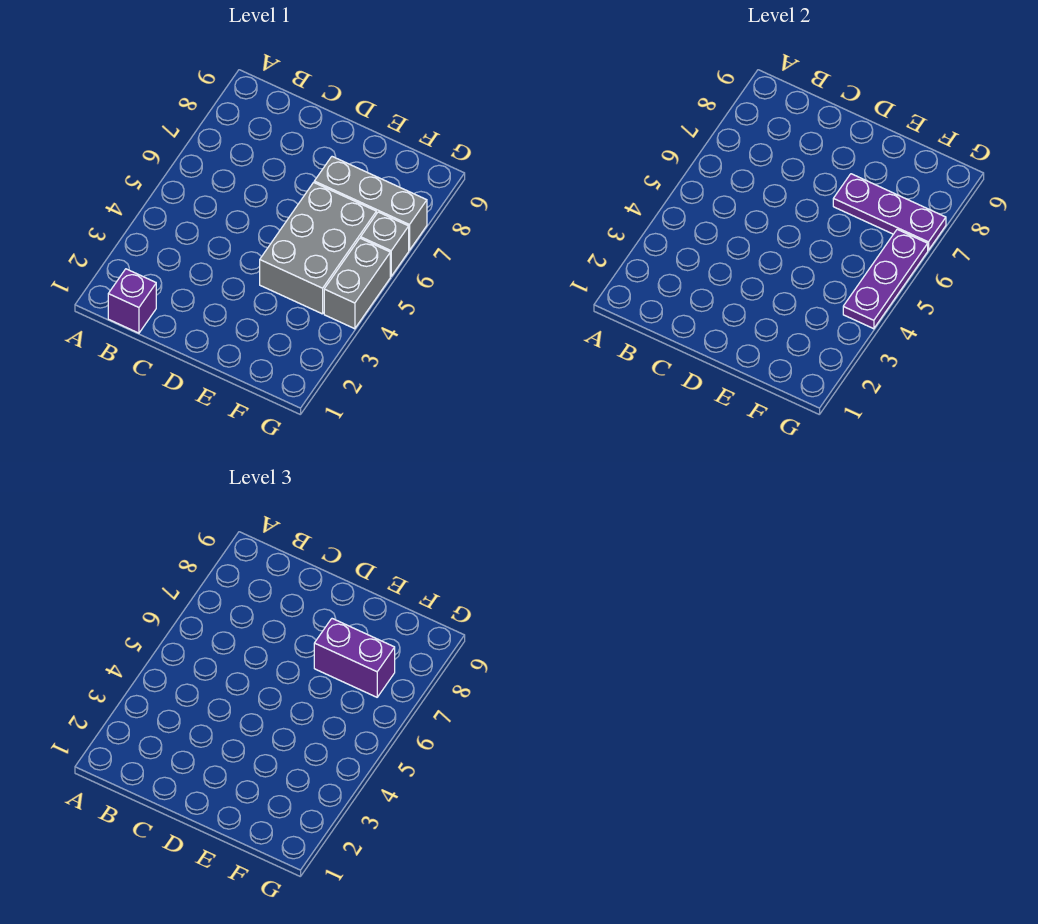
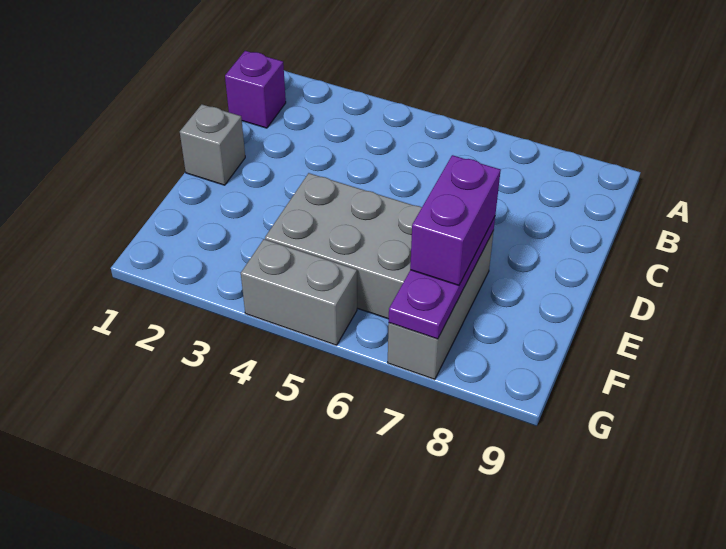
purple plate G4:G6 level 2 -> none
grey brick G6 level 1 -> grey brick D1 level 1

